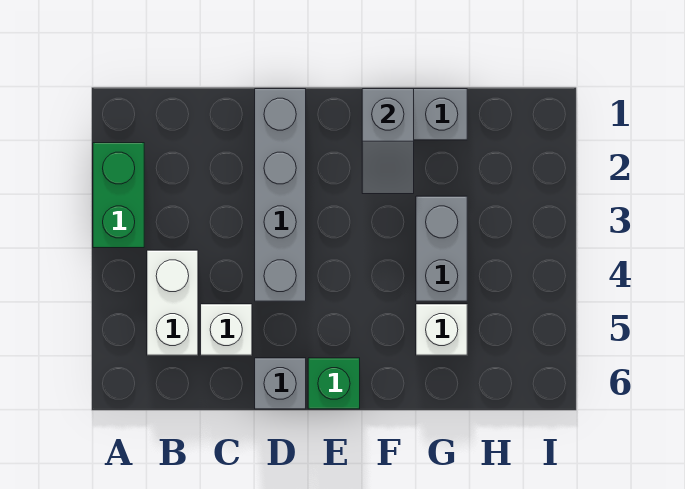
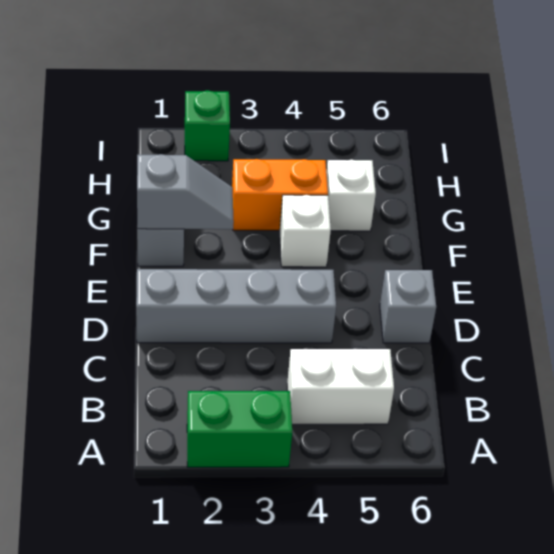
white brick C5 level 1 -> white brick F4 level 1
green brick E6 level 1 -> green brick I2 level 1
grey brick G3:G4 level 1 -> orange brick G3:G4 level 1

